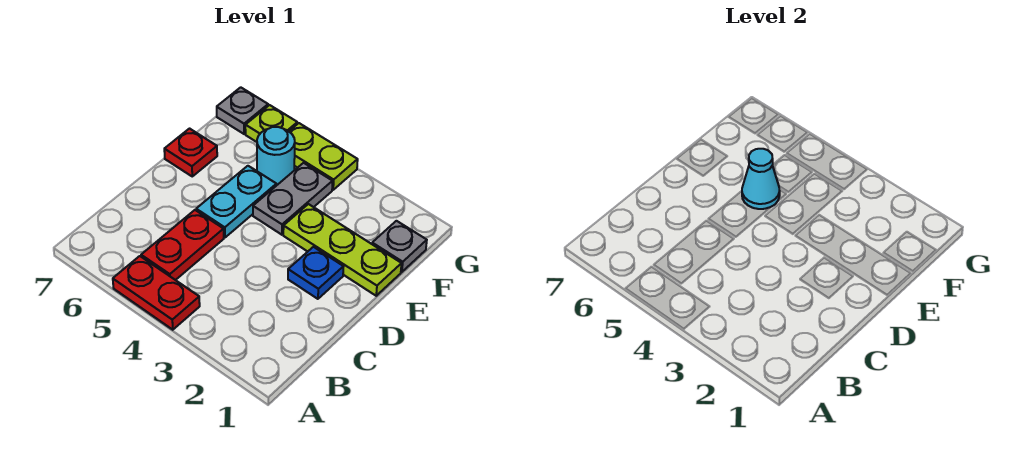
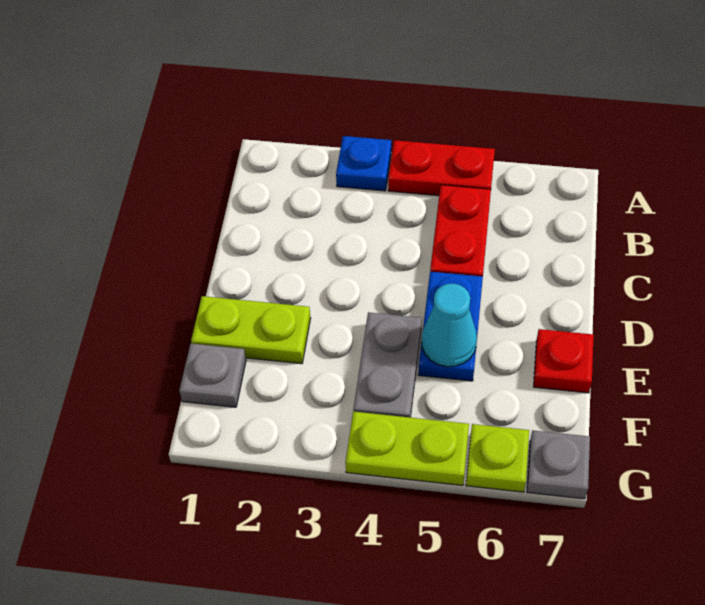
blue plate D2 level 1 -> blue plate A3 level 1
cyan plate D5:E5 level 1 -> blue plate D5:E5 level 1
lime plate E1:E3 level 1 -> lime plate E1:E2 level 1
cyan round brick F5 level 1 -> none

